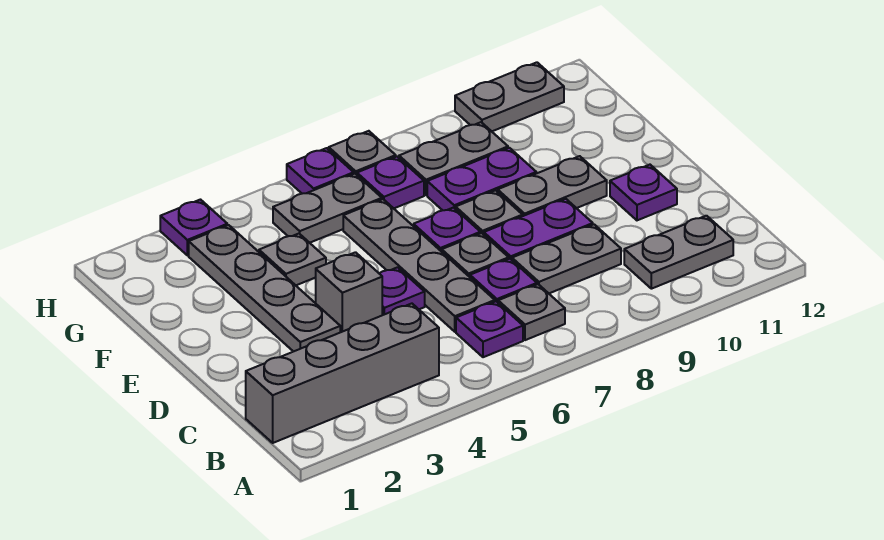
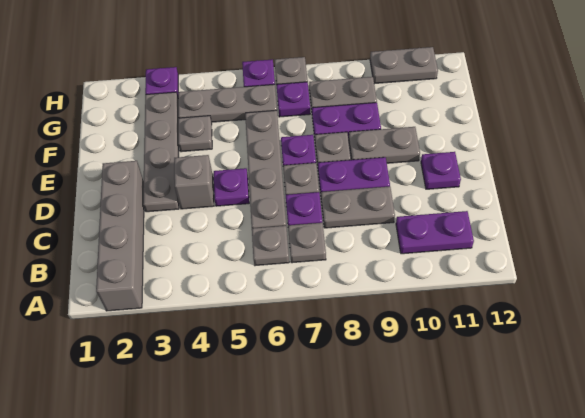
grey brick B1:B4 level 1 -> grey brick A2:D2 level 1
purple plate B6 level 1 -> grey plate B6 level 1
grey plate B10:B11 level 1 -> purple plate B10:B11 level 1
grey plate G5:G6 level 1 -> grey plate G4:G6 level 1

